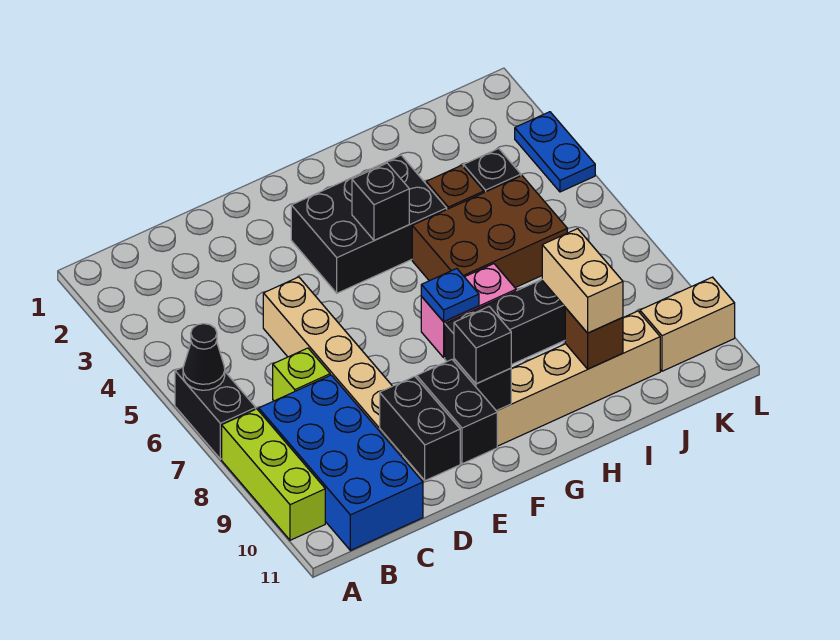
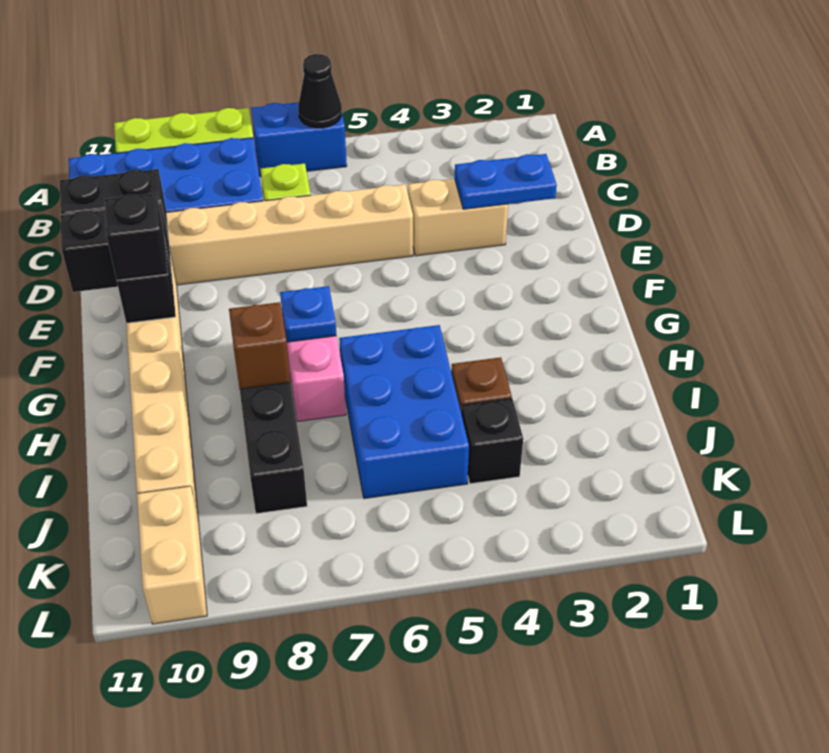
black brick A6:A7 level 1 -> blue brick A6:A7 level 1
black brick F3:H4 level 1 -> none
black brick G4 level 2 -> none
brown brick H5:J6 level 1 -> blue brick H5:J6 level 1
tan brick I9:I10 level 3 -> tan brick D3:D4 level 1
brown brick I10 level 2 -> brown brick H8 level 2
blue plate L3:L4 level 1 -> blue plate D2:D3 level 2

